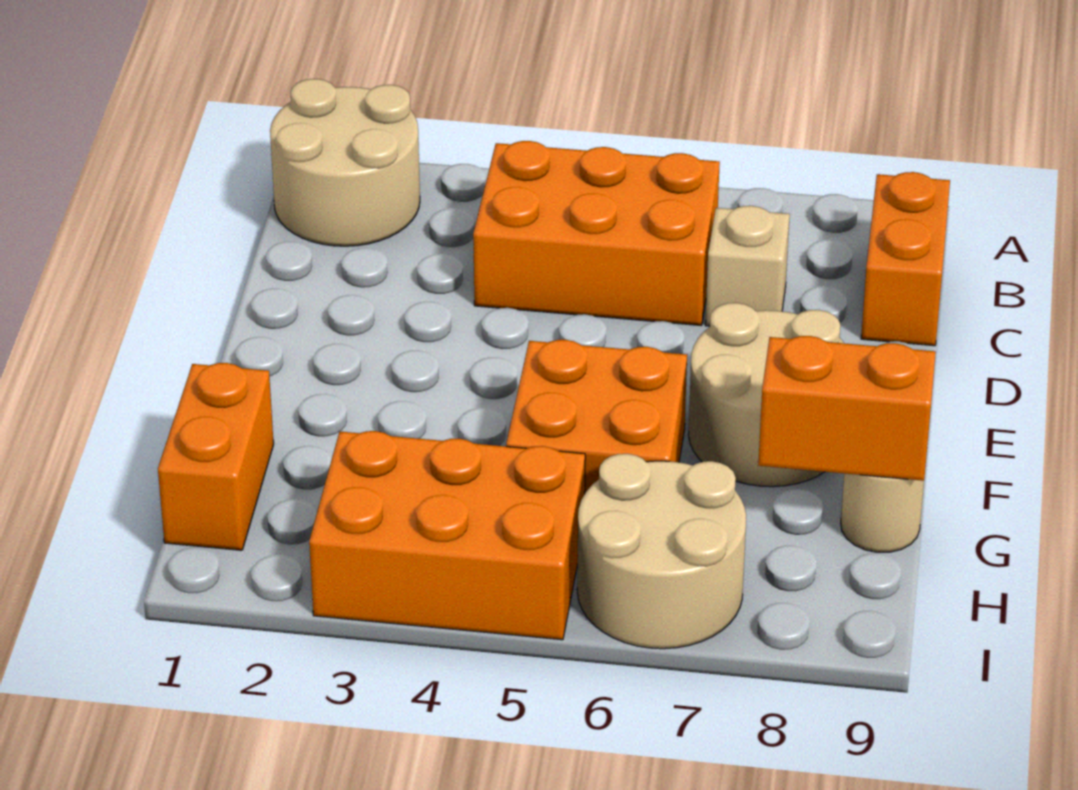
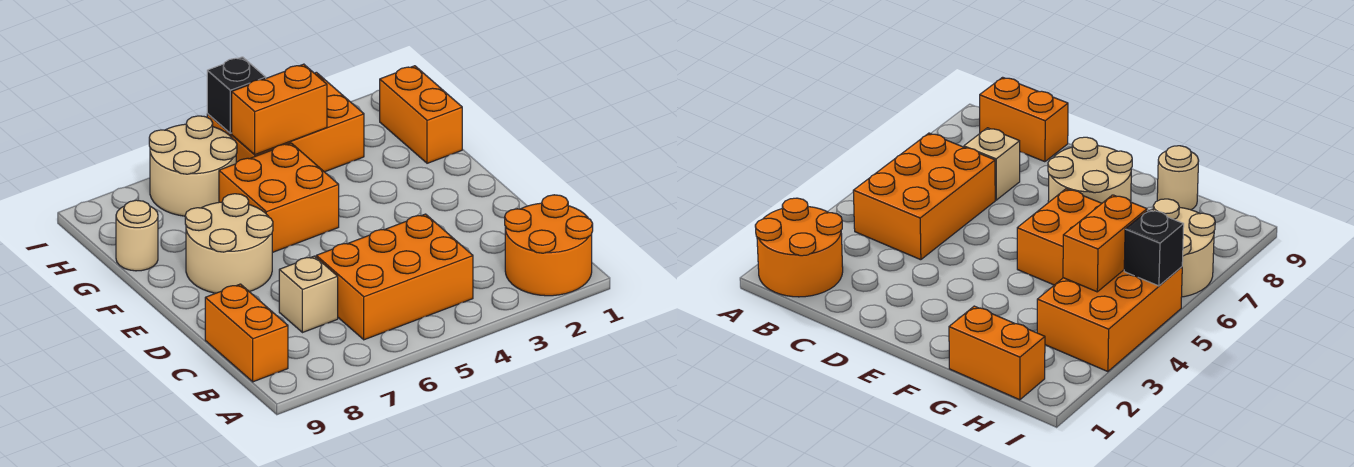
tan round brick A1:B2 level 1 -> orange round brick A1:B2 level 1
orange brick G8:G9 level 2 -> orange brick H4:H5 level 2
none -> black brick I5 level 2

